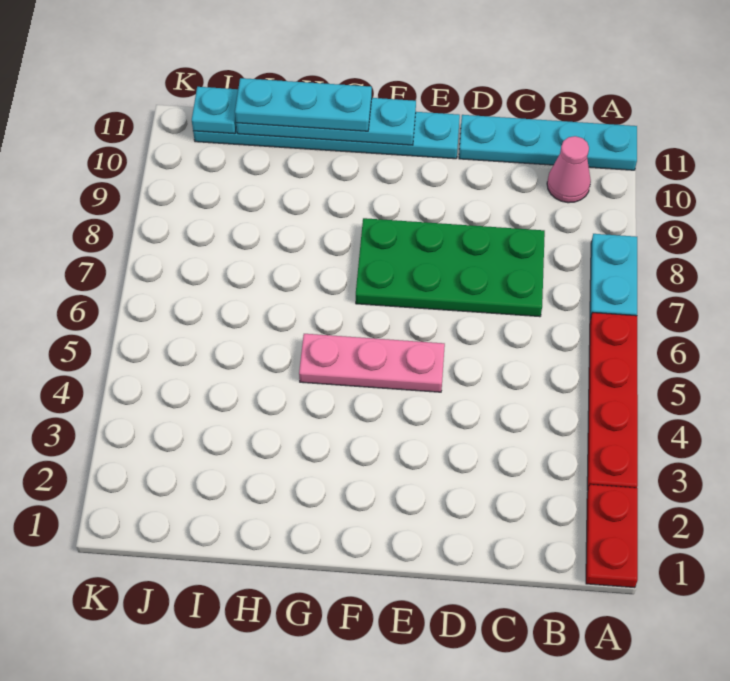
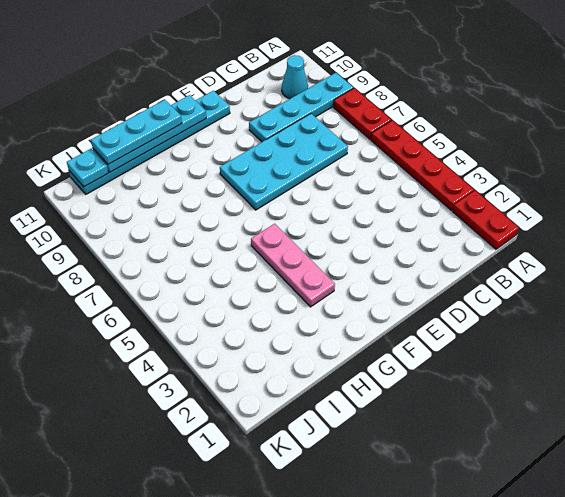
cyan plate A7:A8 level 1 -> red plate A7:A8 level 1
cyan plate A11:D11 level 1 -> cyan plate A9:D9 level 1
pink cone B10 level 1 -> cyan cone B10 level 1
green plate C7:F8 level 1 -> cyan plate C7:F8 level 1
pink plate E5:G5 level 1 -> pink plate G3:G5 level 1

